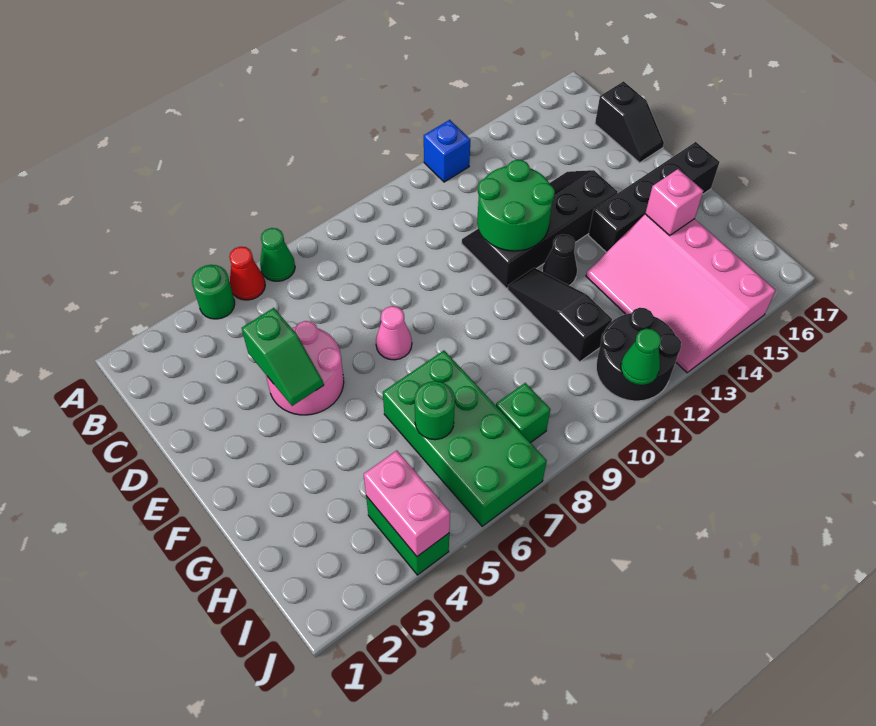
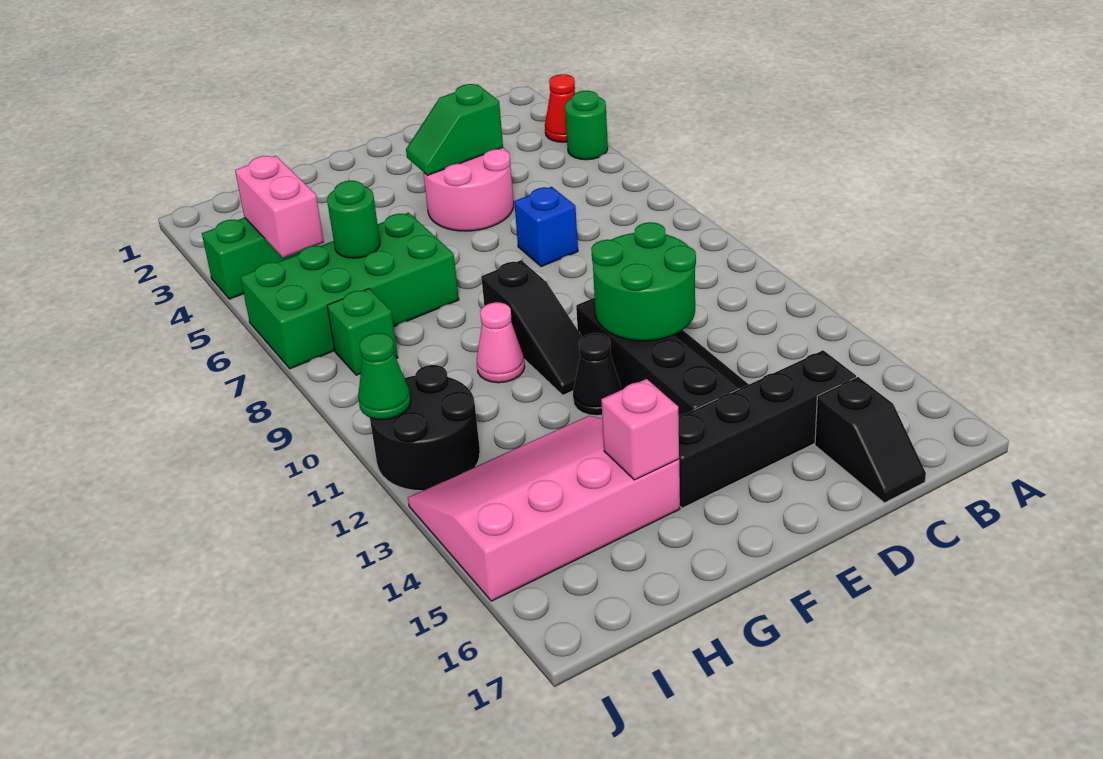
red cone A5 level 1 -> red cone A3 level 1
green cone A6 level 1 -> none
blue brick A12 level 1 -> blue brick D7 level 1
black slope C17:D17 level 1 top C -> black slope C16:C17 level 1 top 16
pink cone E7 level 1 -> pink cone G10 level 1
black slope F11:H11 level 1 top H -> black slope F9:F11 level 1 top 9
black brick F14:F17 level 1 -> black brick C15:F15 level 1
pink brick I4:J4 level 2 -> pink brick I4:I5 level 2

